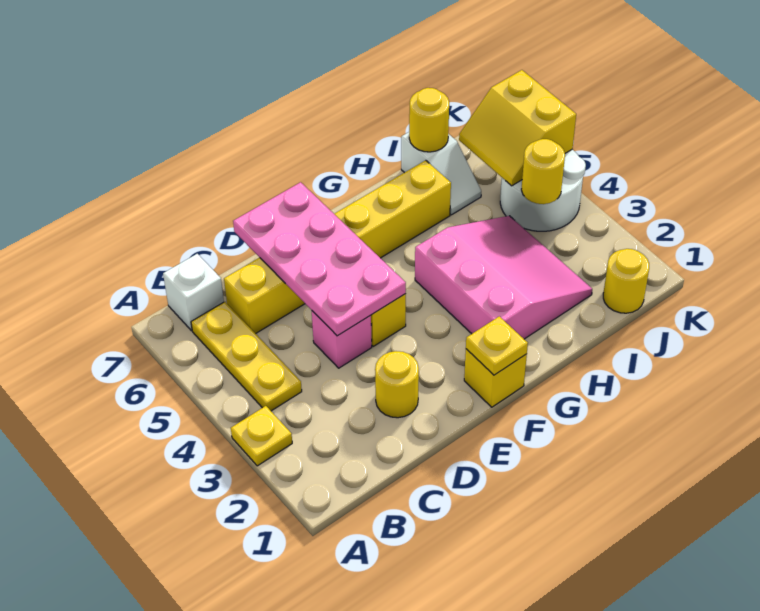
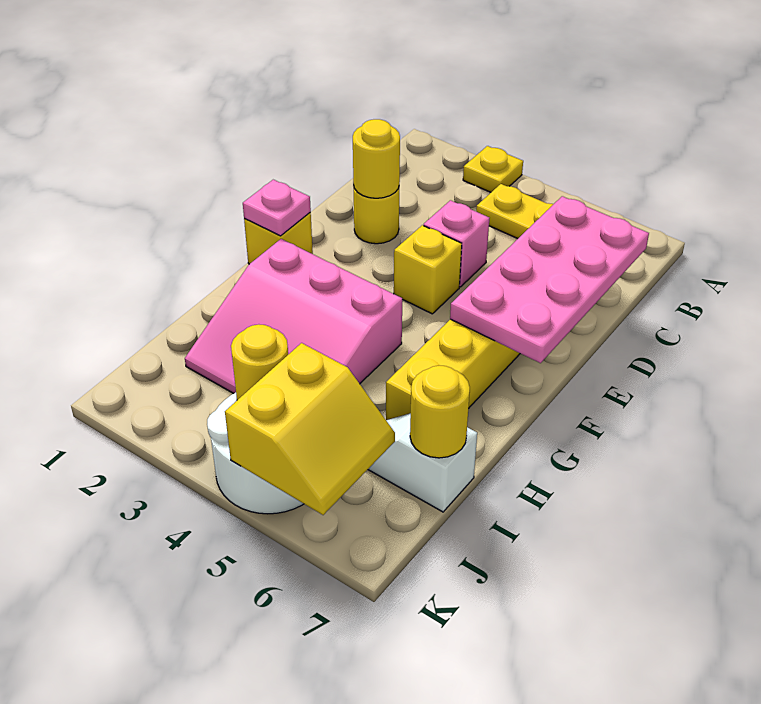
white brick B7 level 1 -> none
pink plate D4:E7 level 2 -> pink plate C6:F7 level 2
yellow plate F1 level 2 -> pink plate F1 level 2
yellow round brick J1 level 1 -> yellow round brick D2 level 2
yellow slope J5:K6 level 2 top K -> yellow slope J5:K6 level 2 top 5

